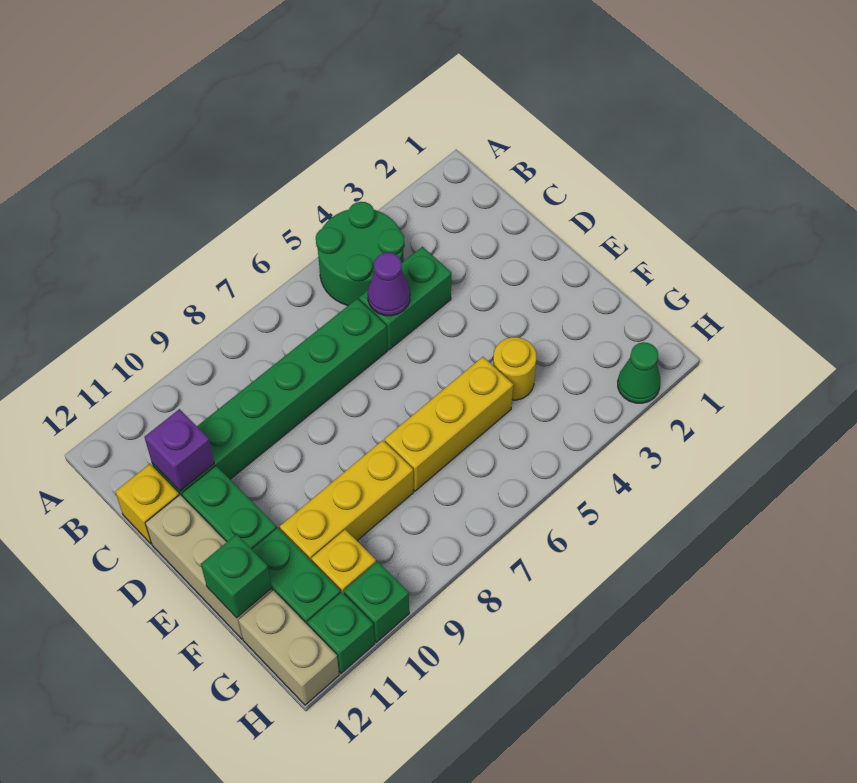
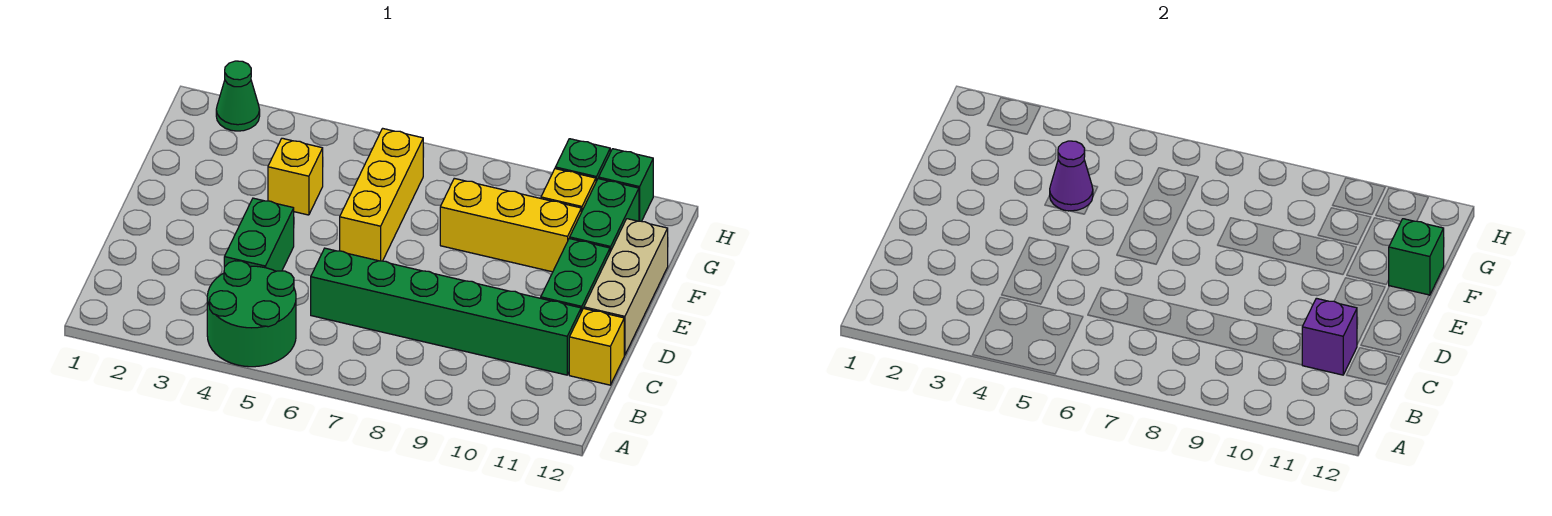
green brick C4:C5 level 1 -> green brick C4:D4 level 1
purple cone C5 level 2 -> purple cone F4 level 2
yellow round brick F4 level 1 -> yellow brick F4 level 1
yellow brick F5:F7 level 1 -> yellow brick E6:G6 level 1
tan brick G12:H12 level 1 -> none

